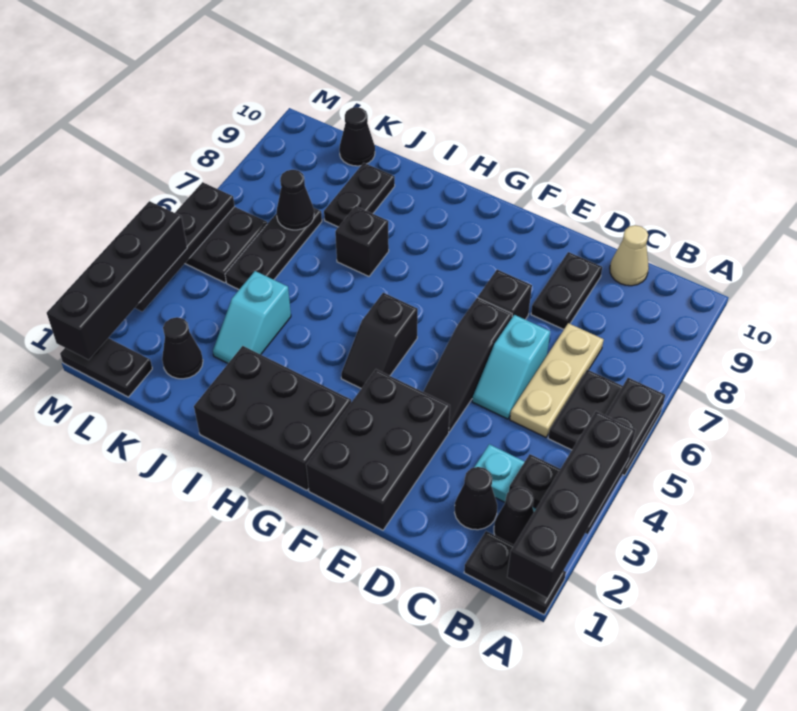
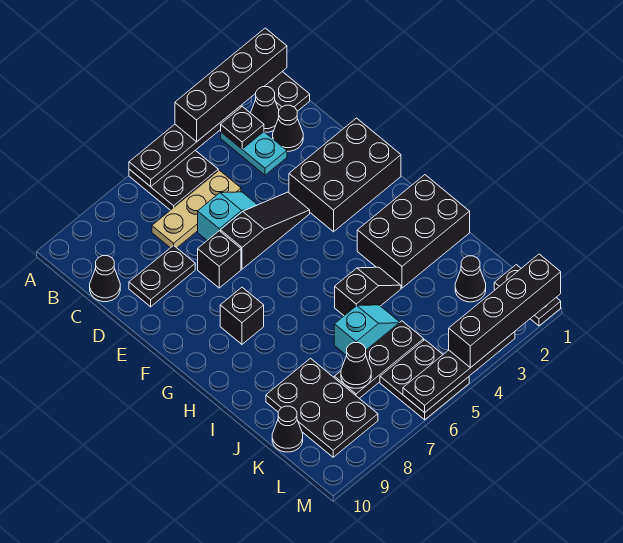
tan cone C10 level 1 -> black cone C10 level 1
black brick G1:I2 level 1 -> black brick H1:I3 level 1
black slope G4:G5 level 1 top 5 -> black slope I4:I5 level 1 top 5
black brick I7 level 1 -> black brick G8 level 1
cyan slope J3:J4 level 1 top 4 -> cyan slope J5:J6 level 1 top 6
black plate J8:J9 level 1 -> black plate J8:L9 level 1

